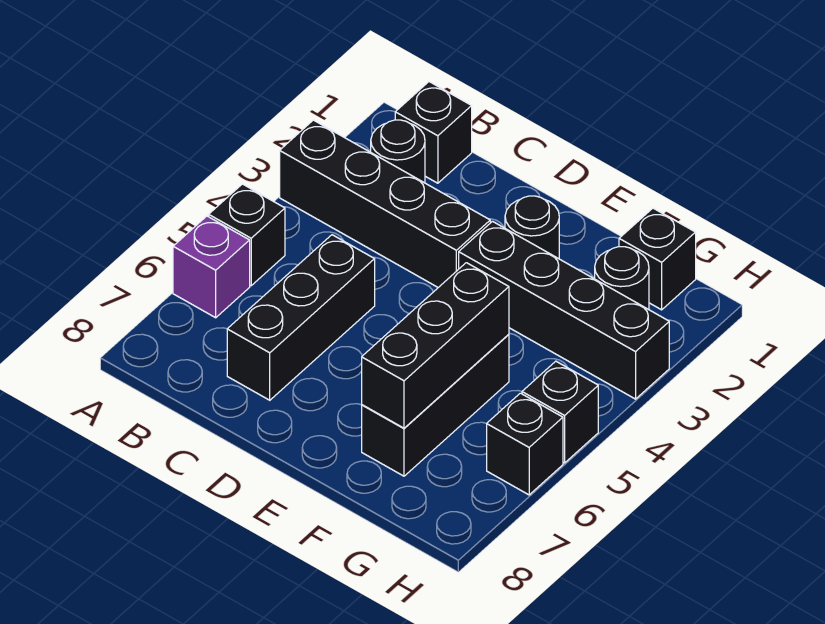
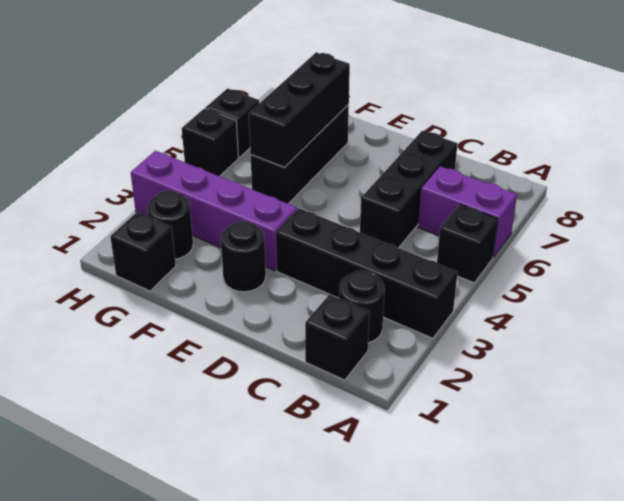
purple brick A6 level 1 -> purple brick A6:B6 level 1
black brick E3:H3 level 1 -> purple brick E3:H3 level 1

